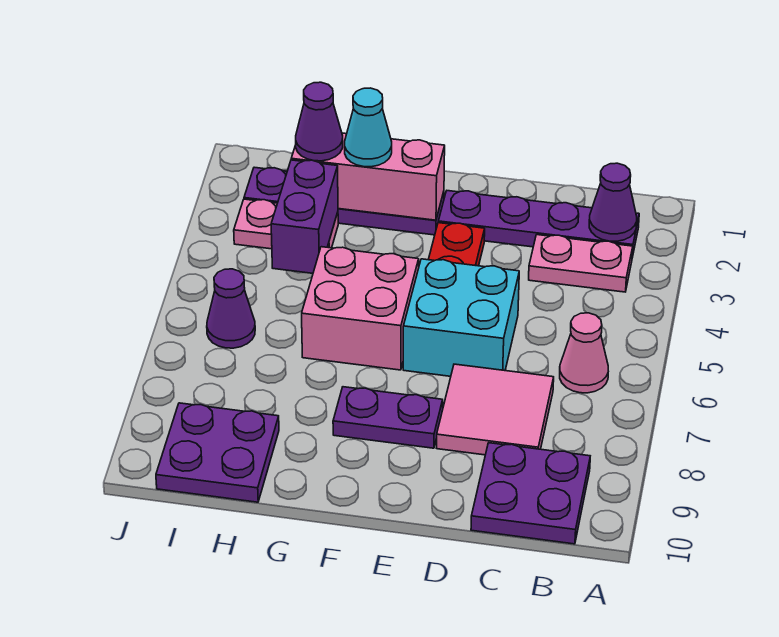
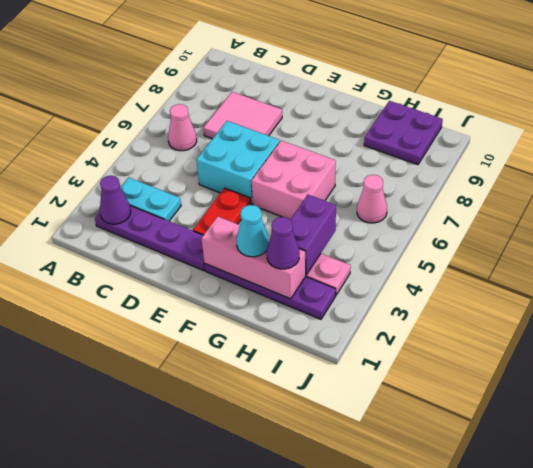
pink plate B3:C3 level 1 -> cyan plate B3:C3 level 1
purple plate B9:C10 level 1 -> none
purple plate E8:F8 level 1 -> none
purple cone I6 level 1 -> pink cone I6 level 1

